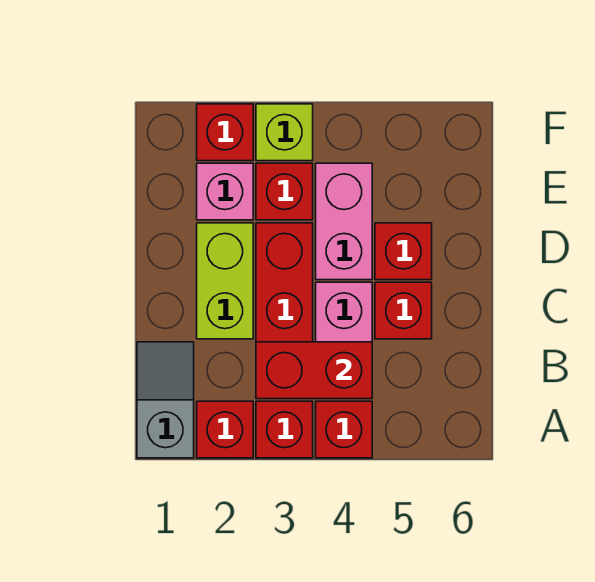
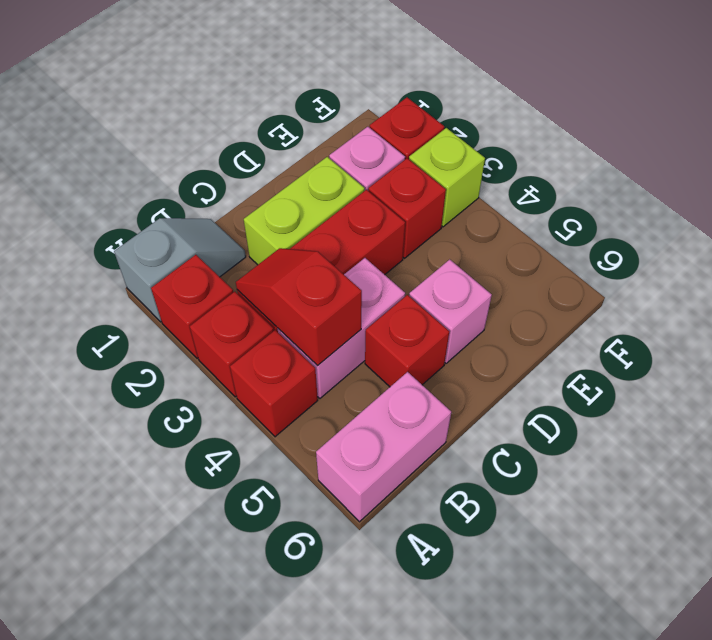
red brick B3:B4 level 2 -> red slope B3:B4 level 2 top 4
pink brick D4:E4 level 1 -> pink brick A6:B6 level 1
red brick D5 level 1 -> pink brick D5 level 1

